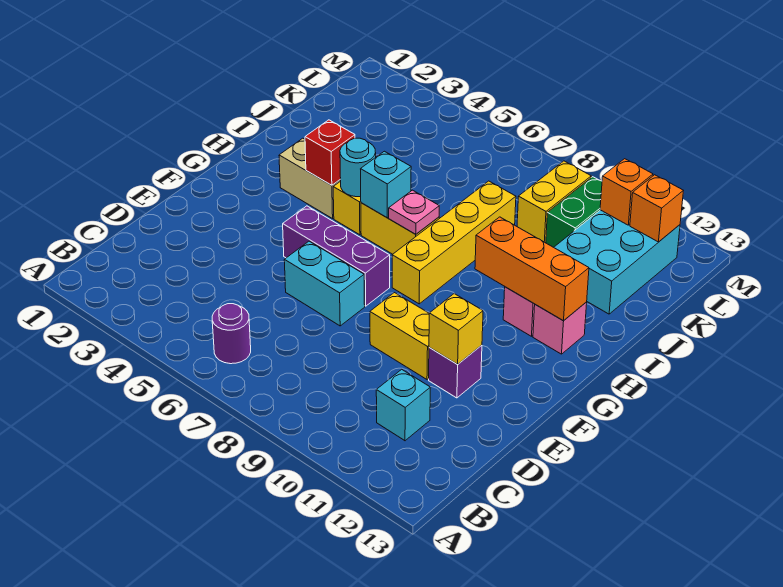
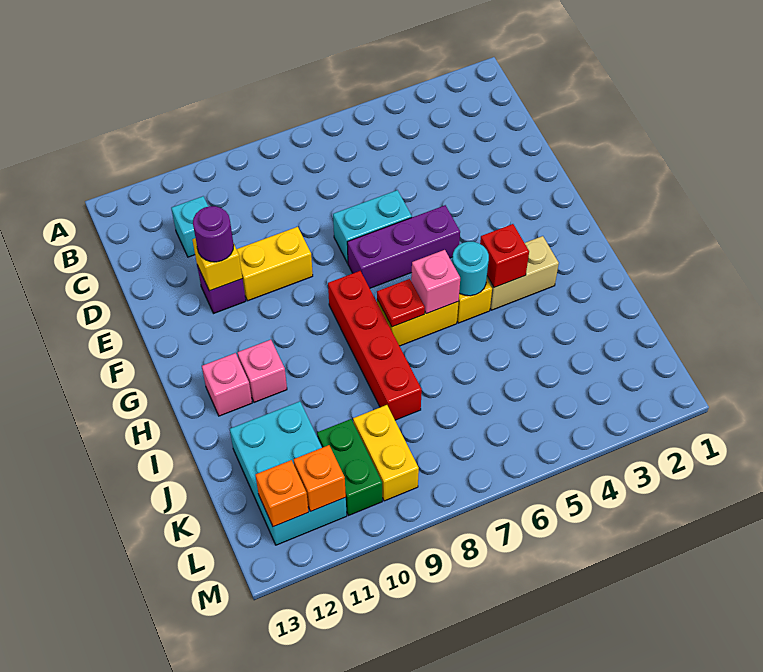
purple round brick B6 level 1 -> purple round brick E11 level 3
yellow brick G8:J8 level 1 -> red brick G8:J8 level 1
cyan brick H6 level 2 -> pink brick H6 level 2
pink plate H7 level 2 -> red plate H7 level 2
orange brick H10:H12 level 2 -> none

